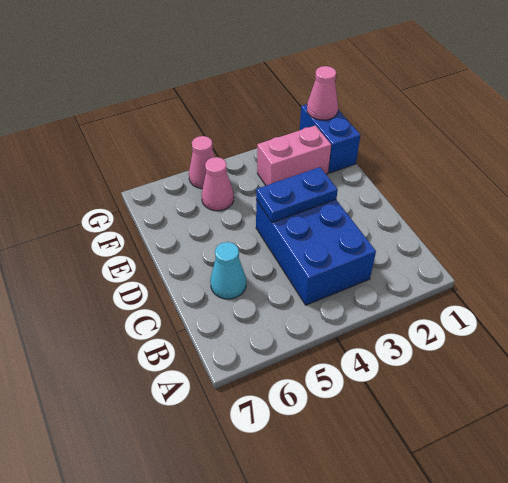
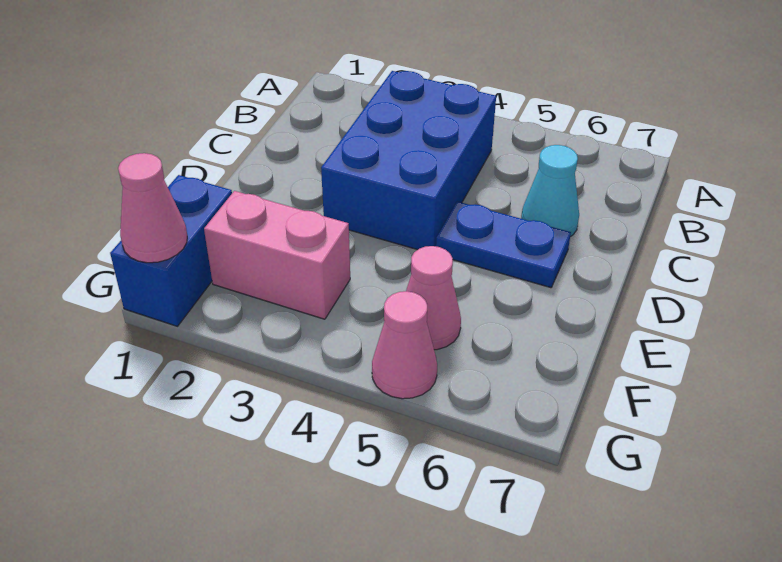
blue plate D3:D4 level 2 -> blue plate D5:D6 level 1

